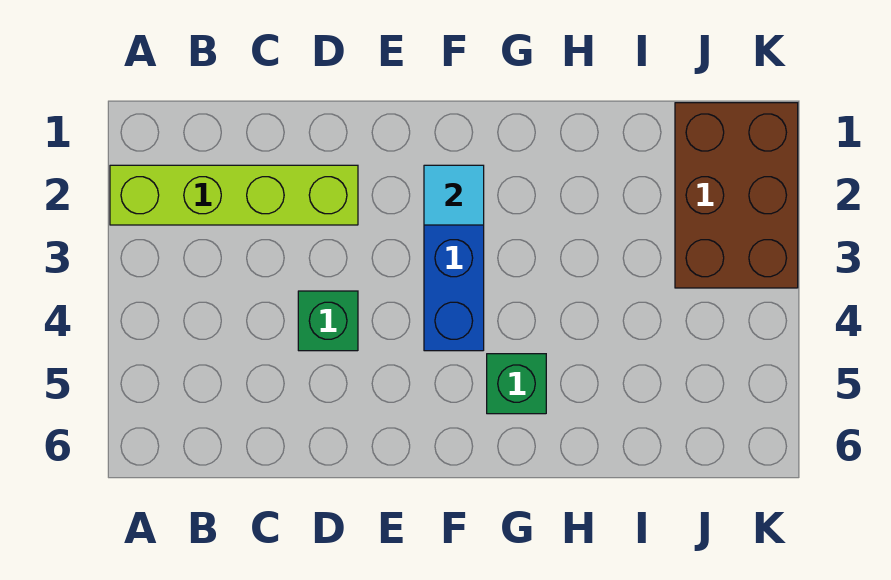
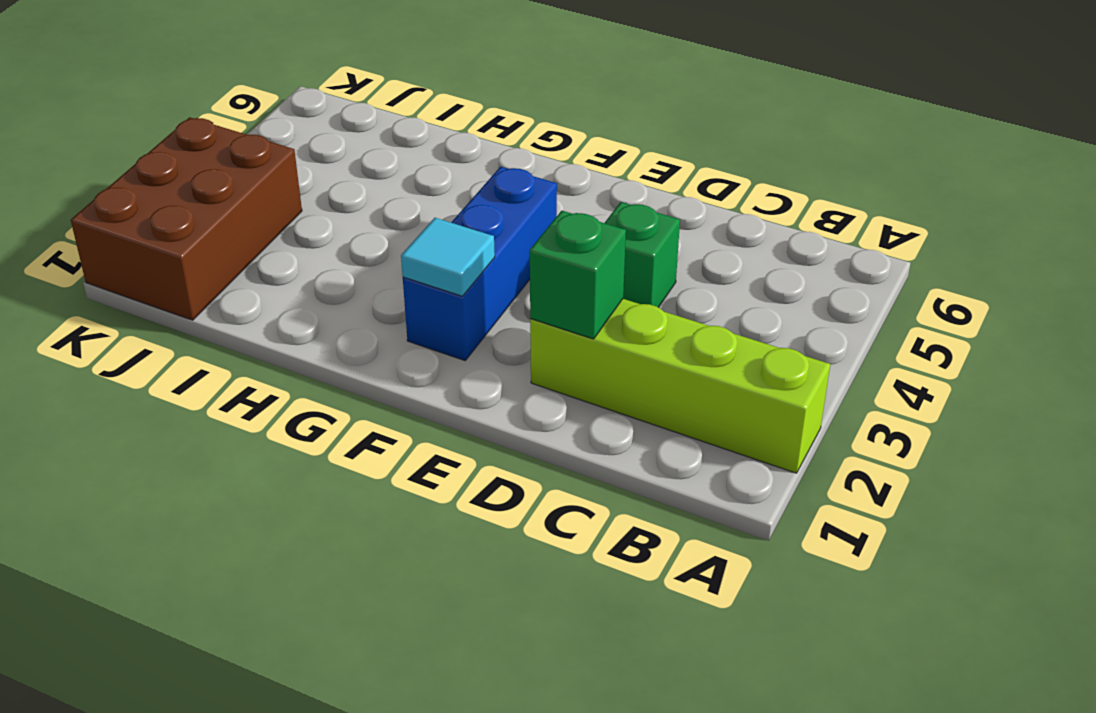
green brick G5 level 1 -> green brick D2 level 2

